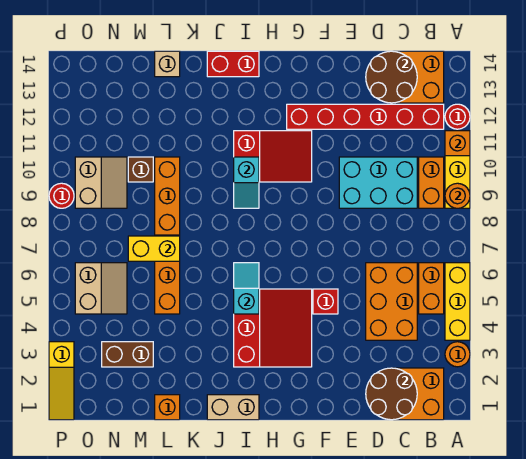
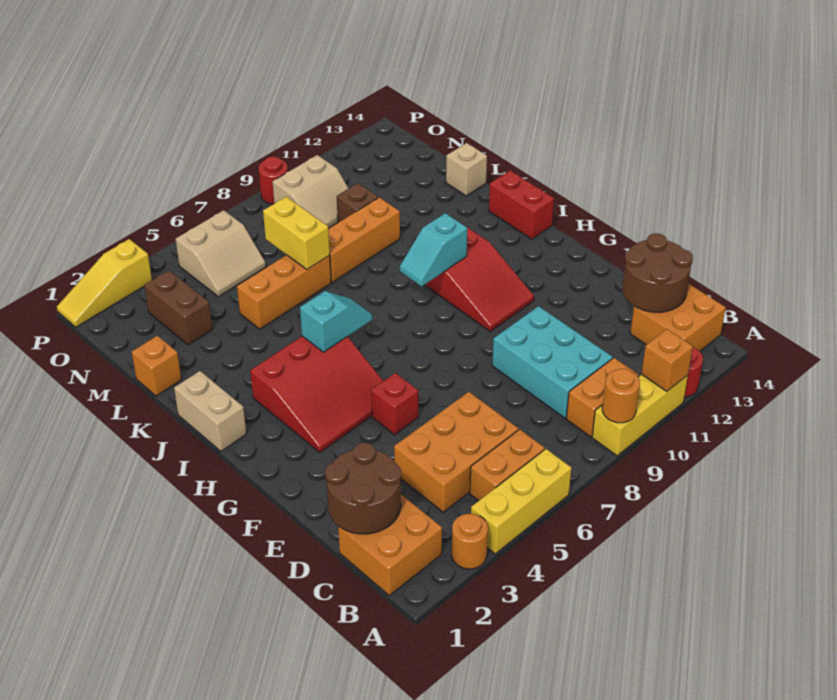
red brick B12:G12 level 1 -> none

